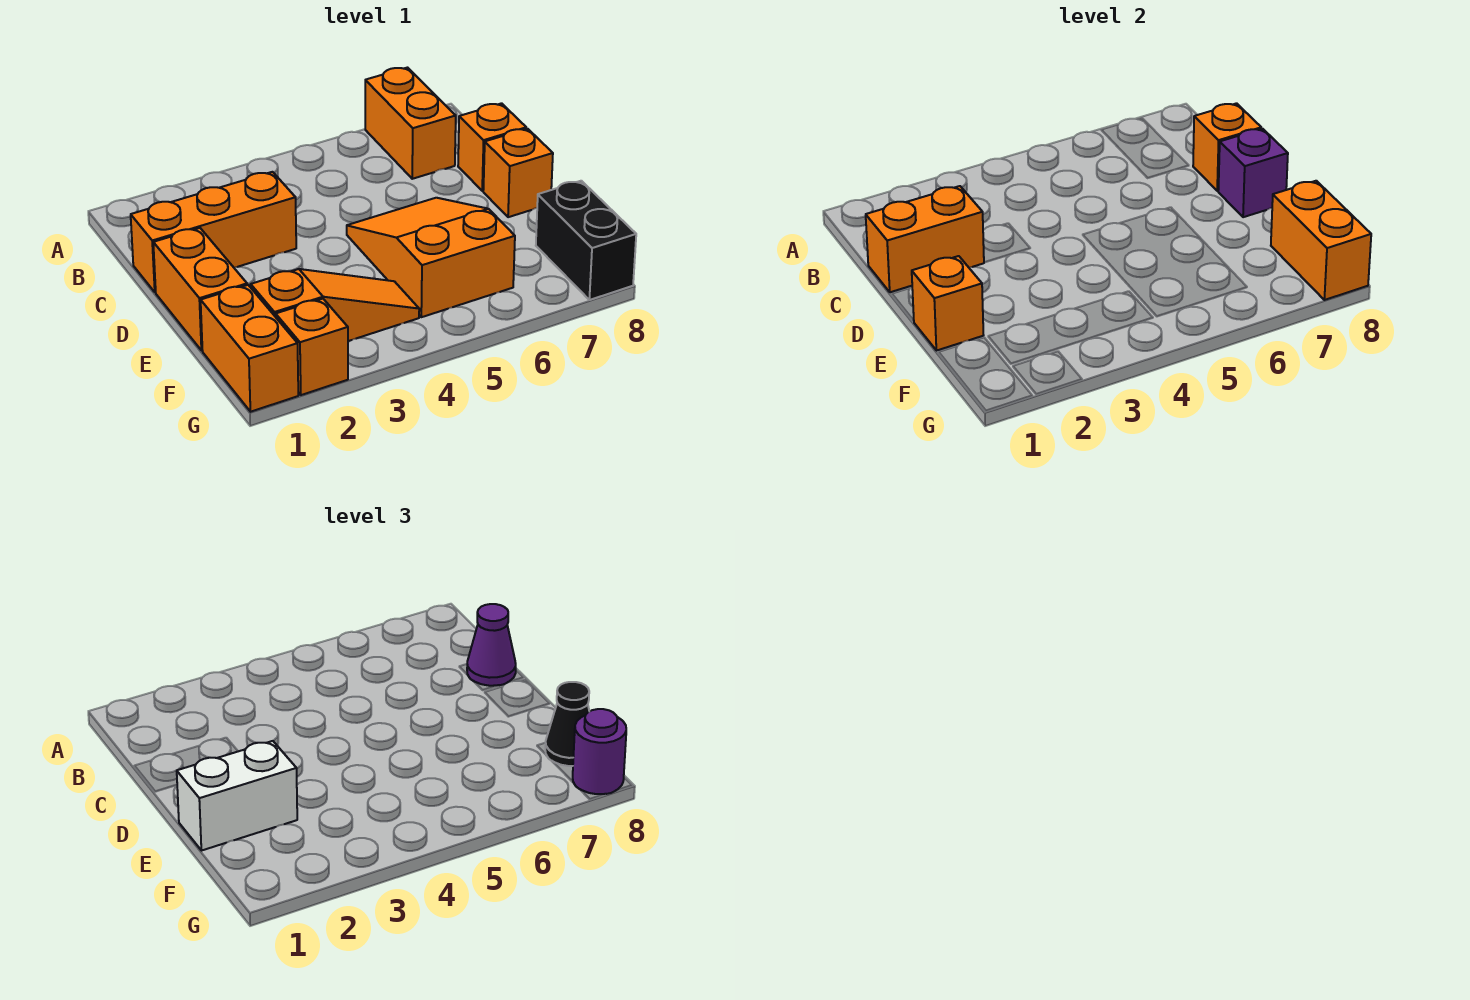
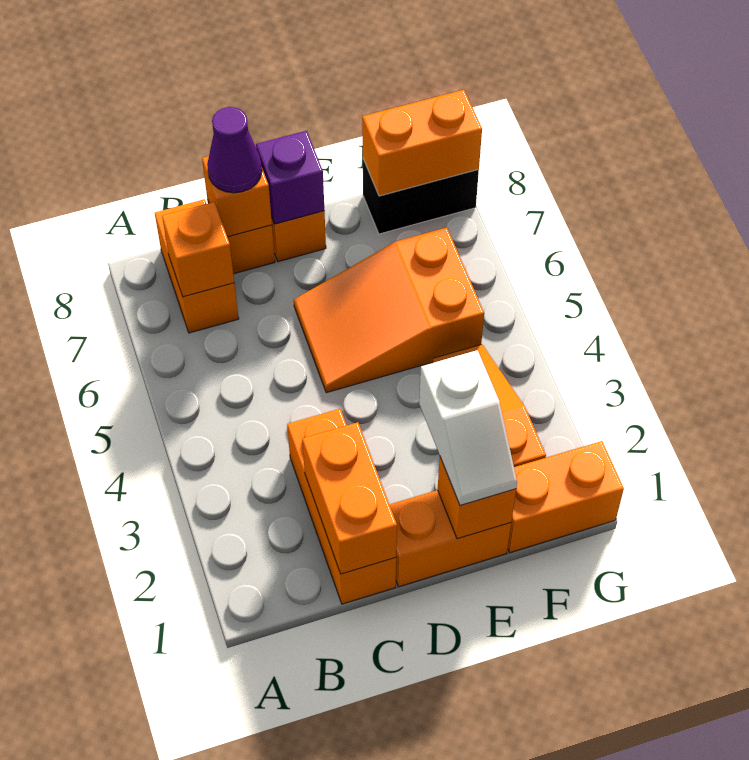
orange brick A7:B7 level 1 -> orange brick B7:B8 level 1
white brick E1:E2 level 3 -> white slope E1:E2 level 3 top 2
black cone F8 level 3 -> none
orange brick G2 level 1 -> orange brick B7 level 2
purple round brick G8 level 3 -> none

